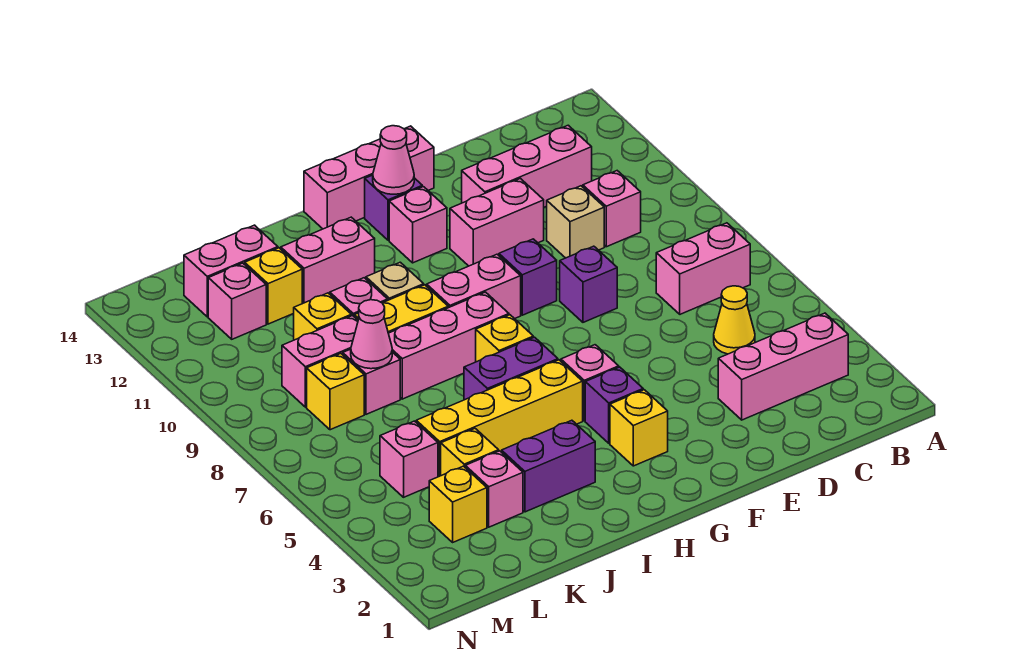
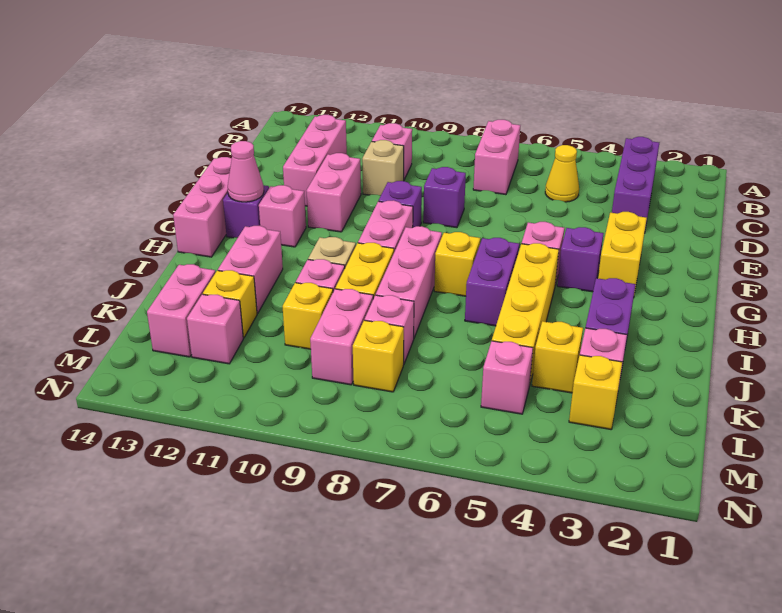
pink brick B3:D3 level 1 -> purple brick B3:D3 level 1
yellow brick G3 level 1 -> yellow brick F3:G3 level 1
pink cone K8 level 2 -> none

